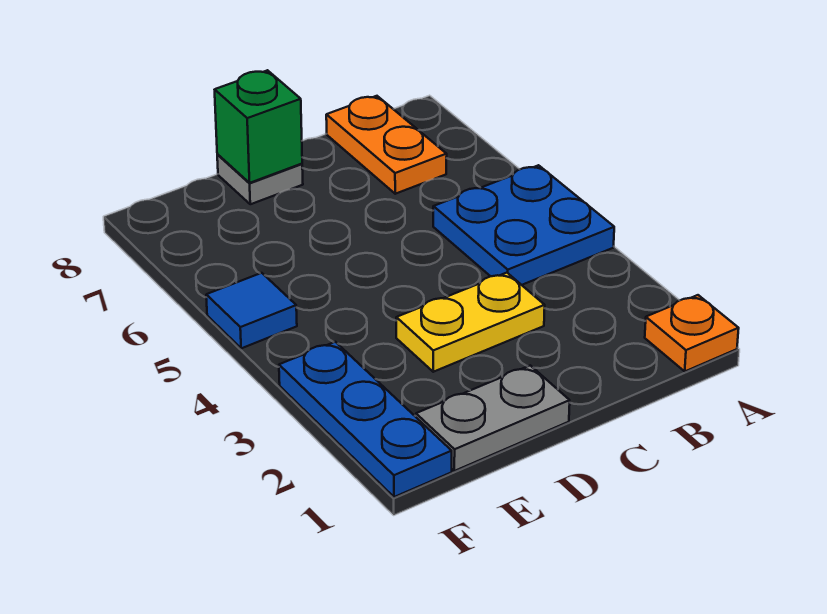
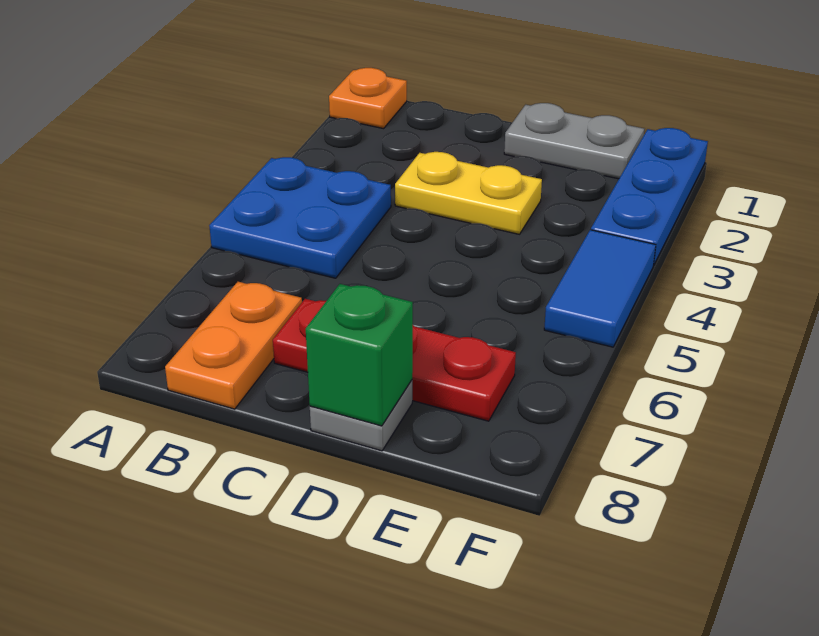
none -> red plate C7:E7 level 1
blue tile F5 level 1 -> blue tile F4:F5 level 1

